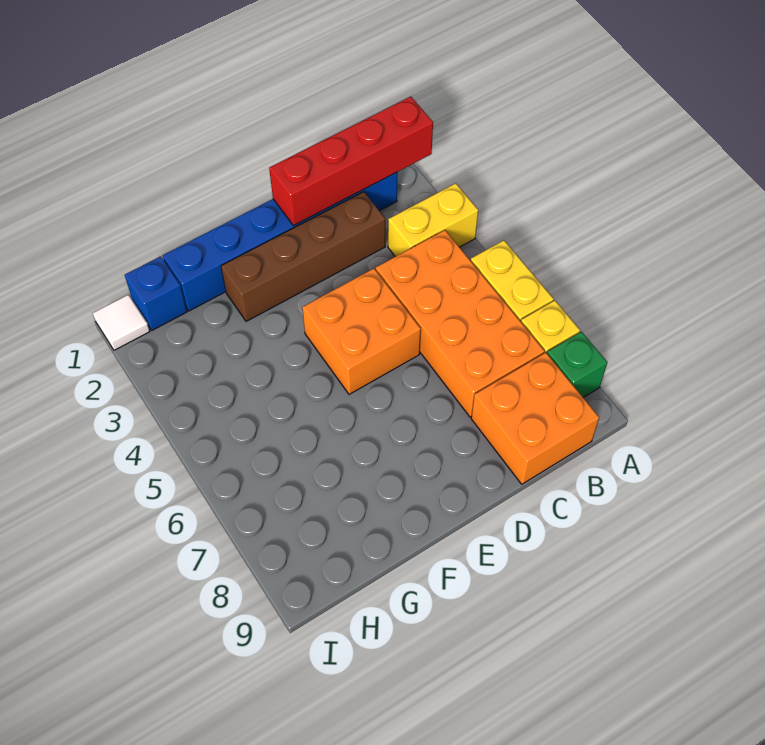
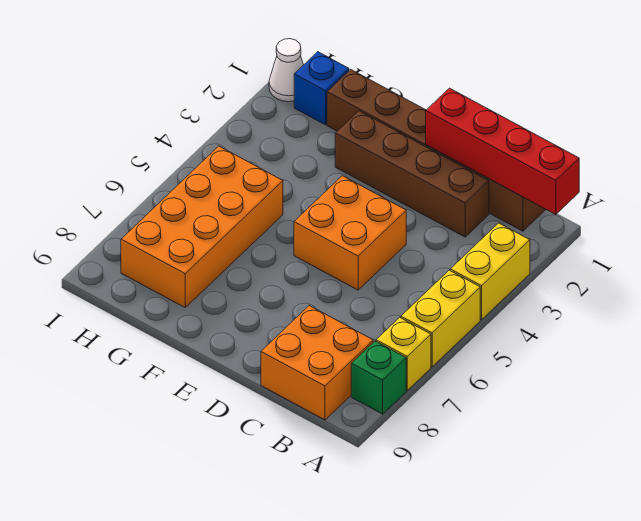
yellow brick A3:B3 level 1 -> yellow brick A3:A4 level 1
blue brick B1:G1 level 1 -> brown brick B1:G1 level 1
orange brick B4:C7 level 1 -> orange brick G5:H8 level 1
white tile I1 level 1 -> white cone I1 level 1

